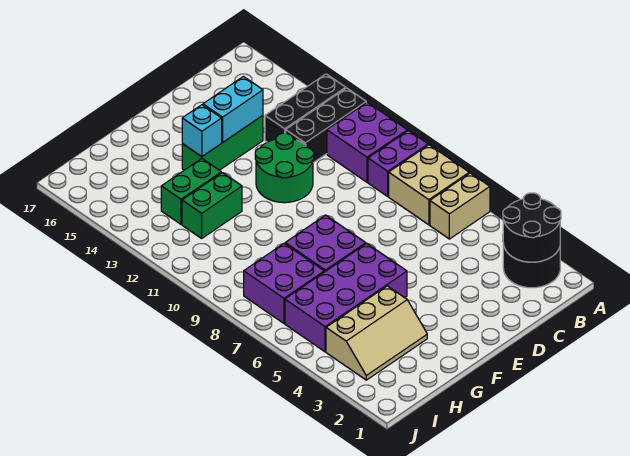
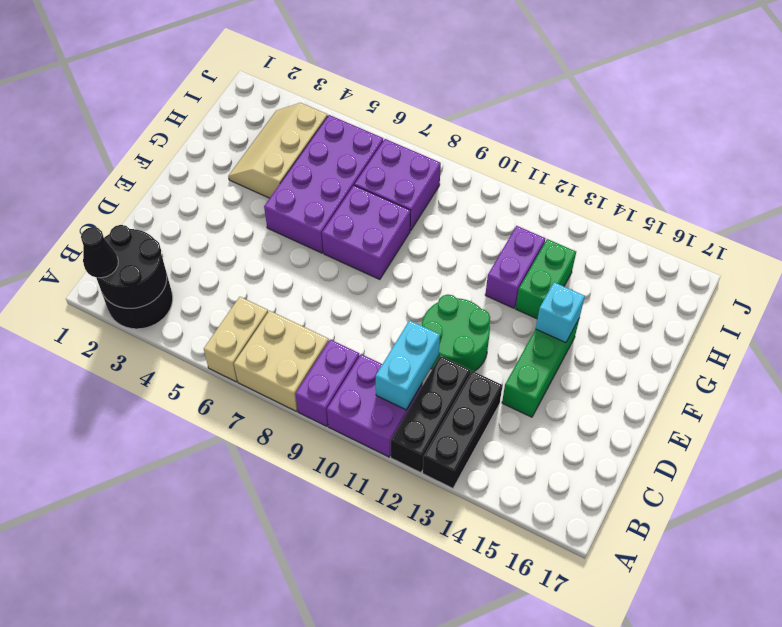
none -> black cone A2 level 3
cyan brick D14:E14 level 2 -> cyan brick B11:C11 level 2
green brick G12:H12 level 1 -> purple brick G12:H12 level 1

